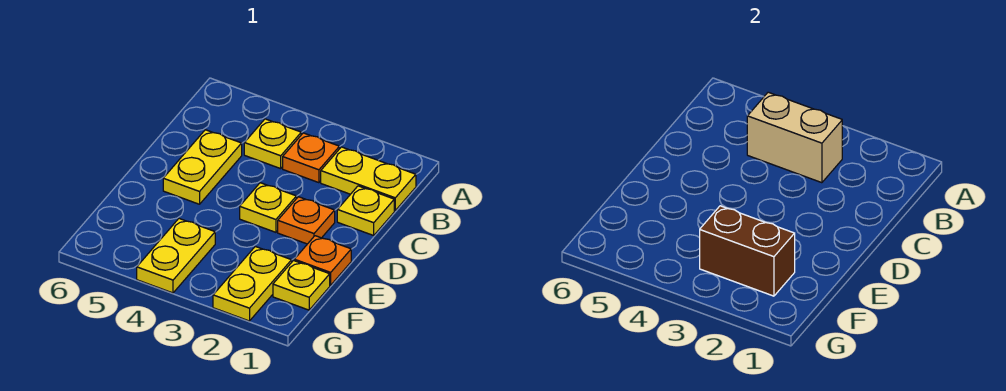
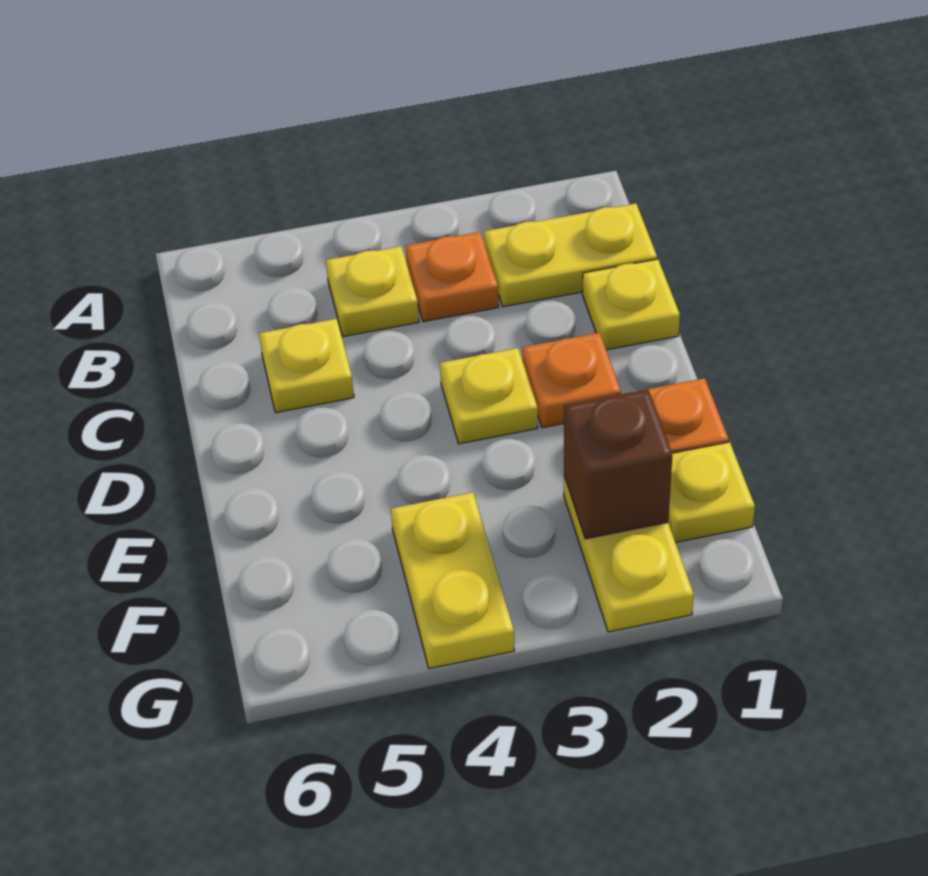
tan brick B3:B4 level 2 -> none
yellow plate C5:D5 level 1 -> yellow plate C5 level 1
brown brick F2:F3 level 2 -> brown brick F2 level 2

